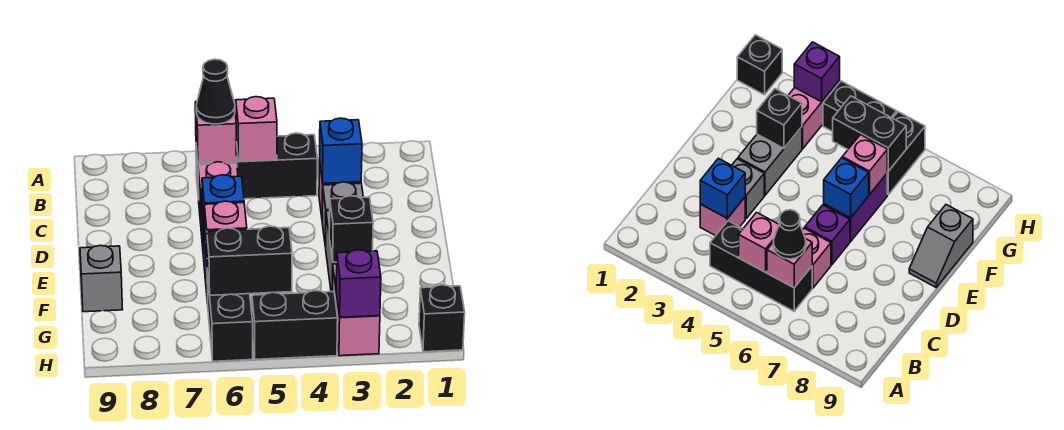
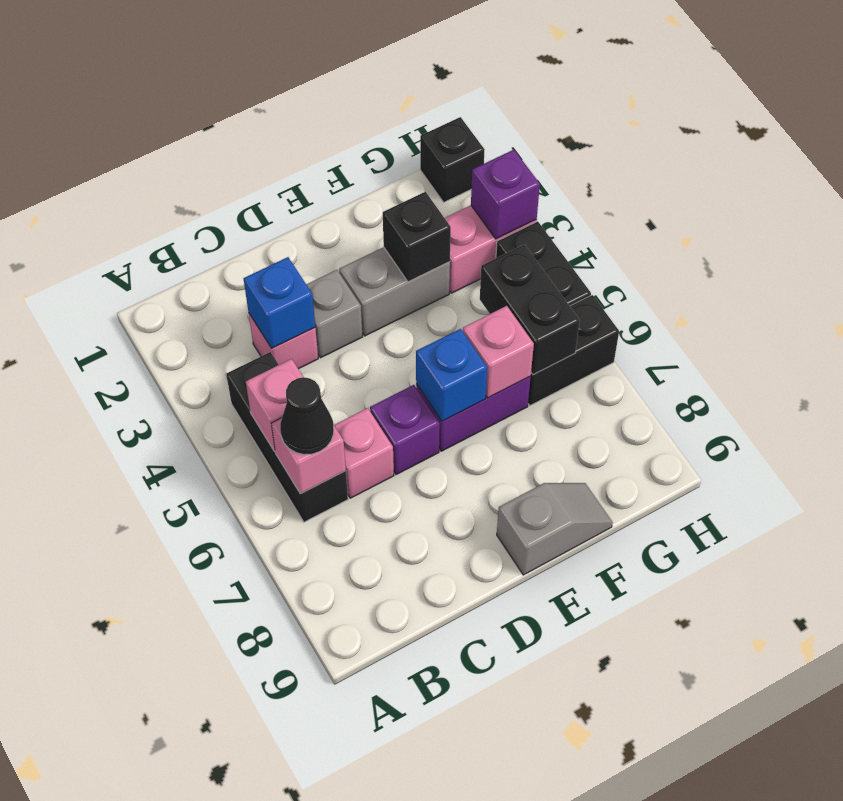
grey slope E9:F9 level 1 top F -> grey slope E9:F9 level 1 top E

